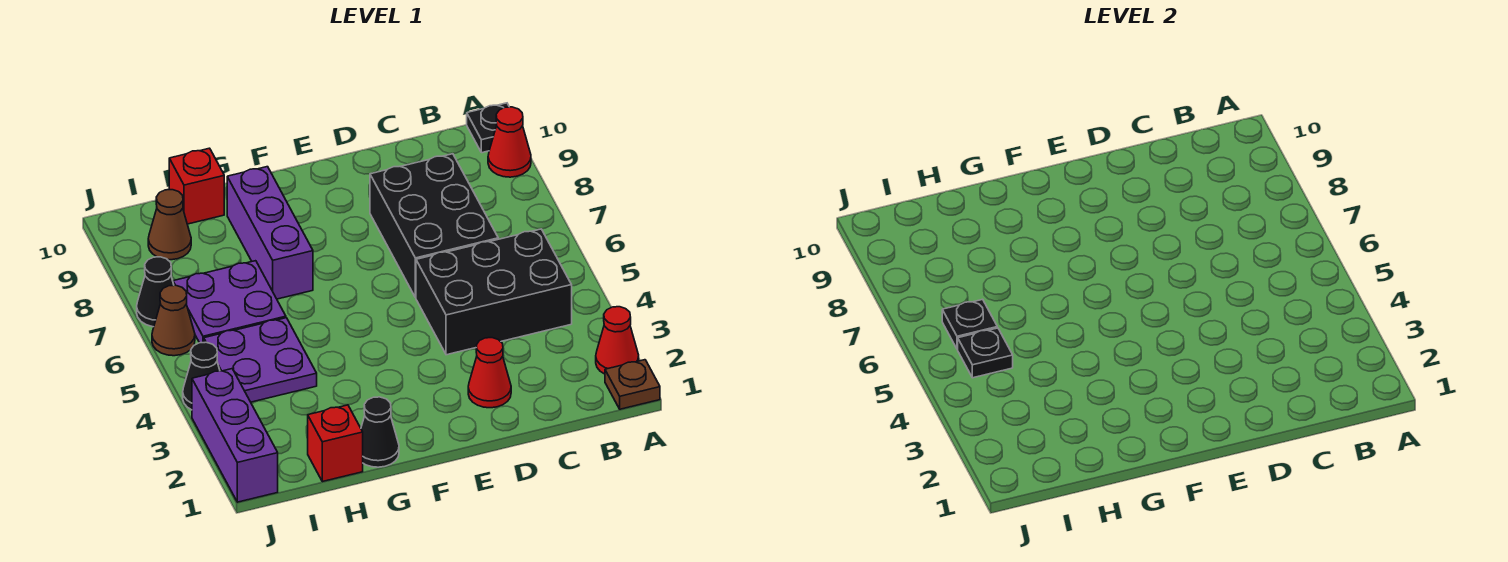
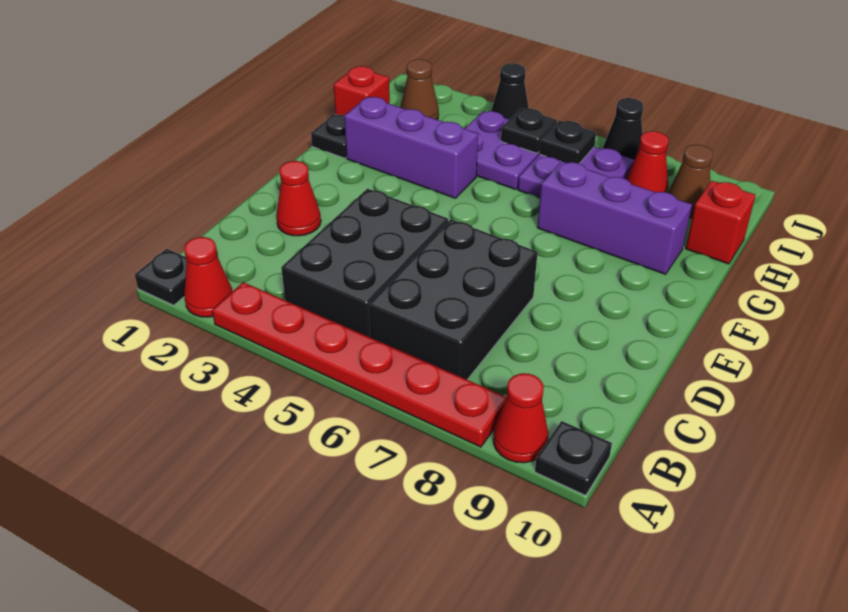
brown plate A1 level 1 -> black plate A1 level 1
none -> red plate A3:A8 level 1
black brick C6:D8 level 1 -> black brick B6:D7 level 1
black cone G1 level 1 -> black plate G1 level 1
none -> red cone I8 level 1
purple brick J1:J3 level 1 -> purple brick G2:G4 level 1
brown cone J6 level 1 -> brown cone I2 level 1

